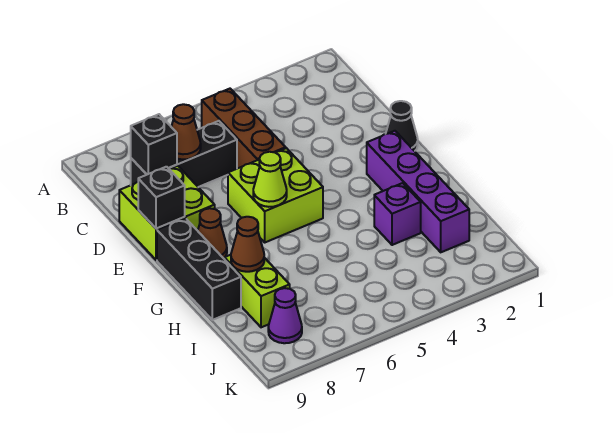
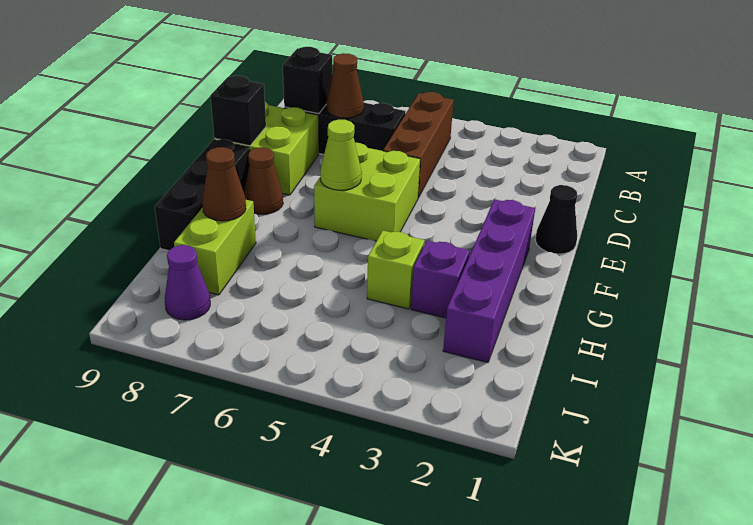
none -> lime brick H4 level 1

